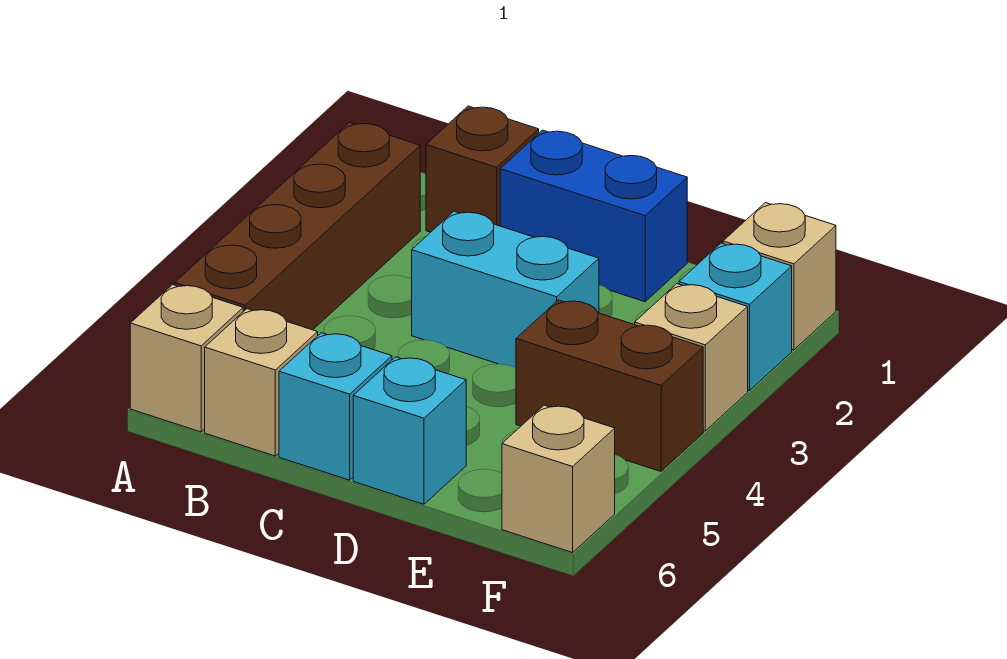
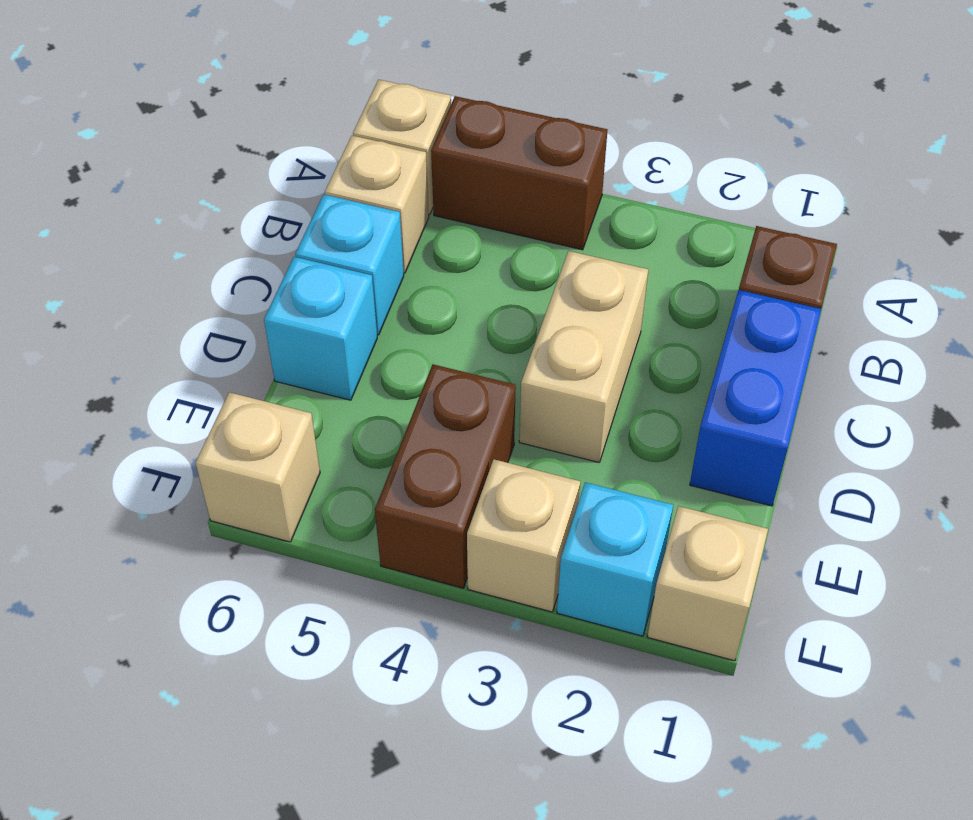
brown brick A2:A5 level 1 -> brown brick A4:A5 level 1
cyan brick C3:D3 level 1 -> tan brick C3:D3 level 1

